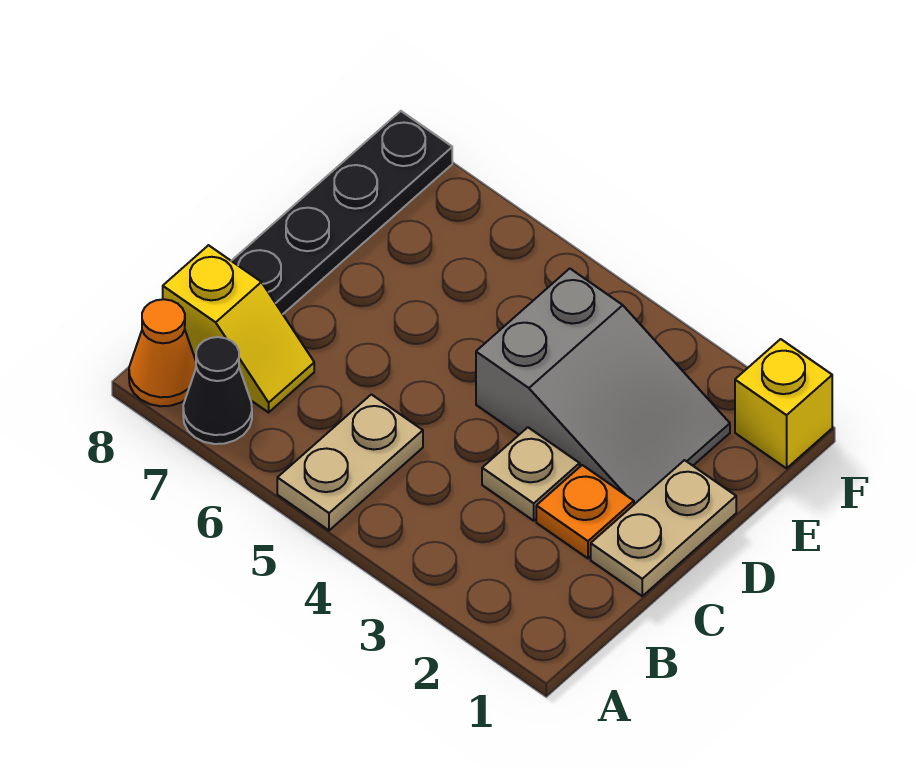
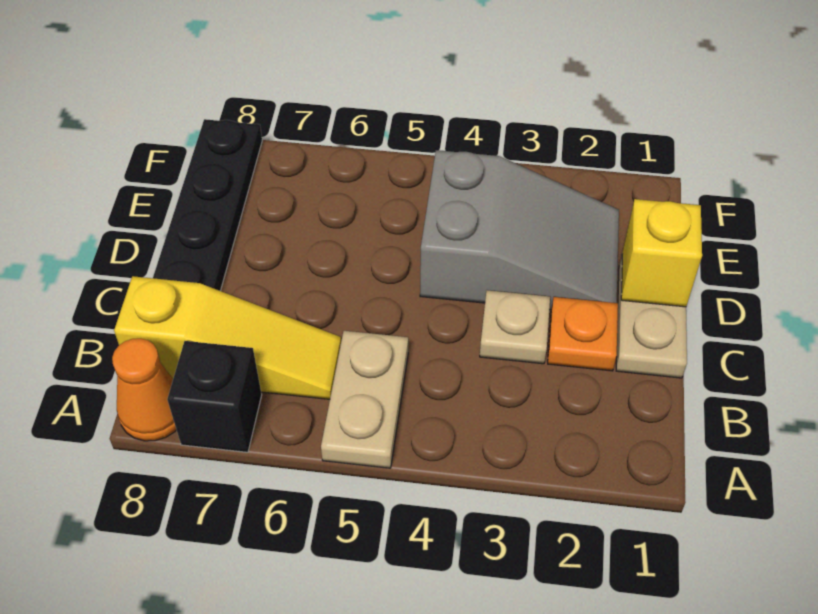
black cone A7 level 1 -> black brick A7 level 1
yellow slope B7:B8 level 1 top 8 -> yellow slope B6:B8 level 1 top 8
yellow brick F1 level 1 -> yellow brick D1 level 2

